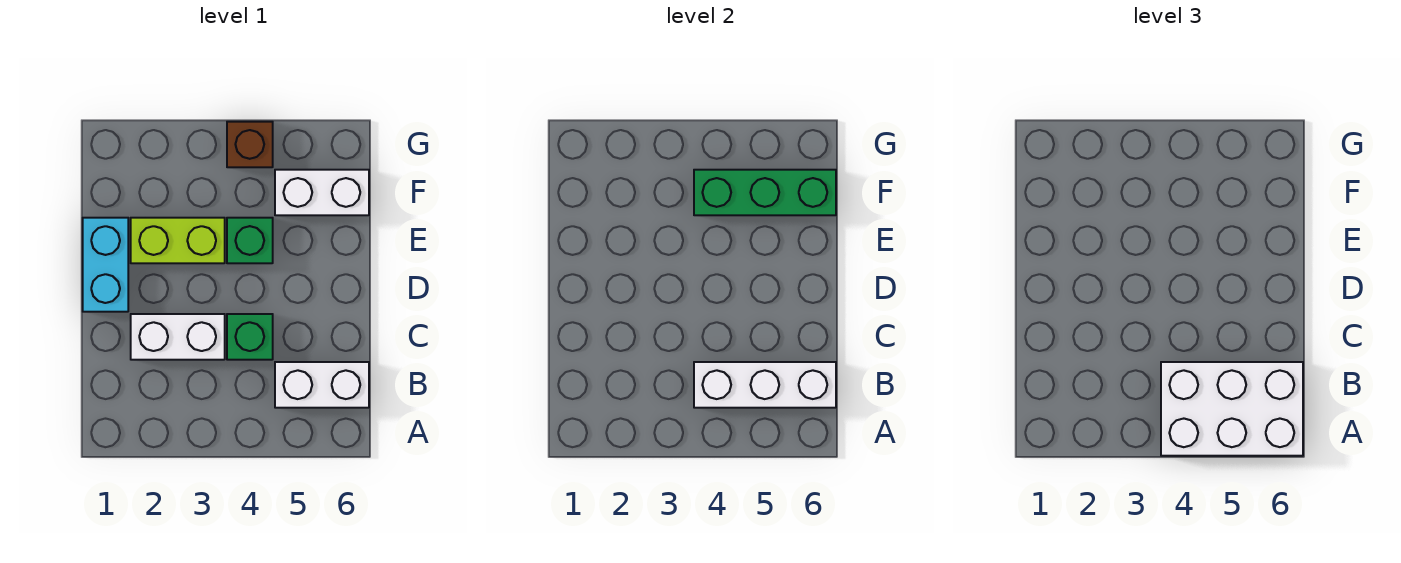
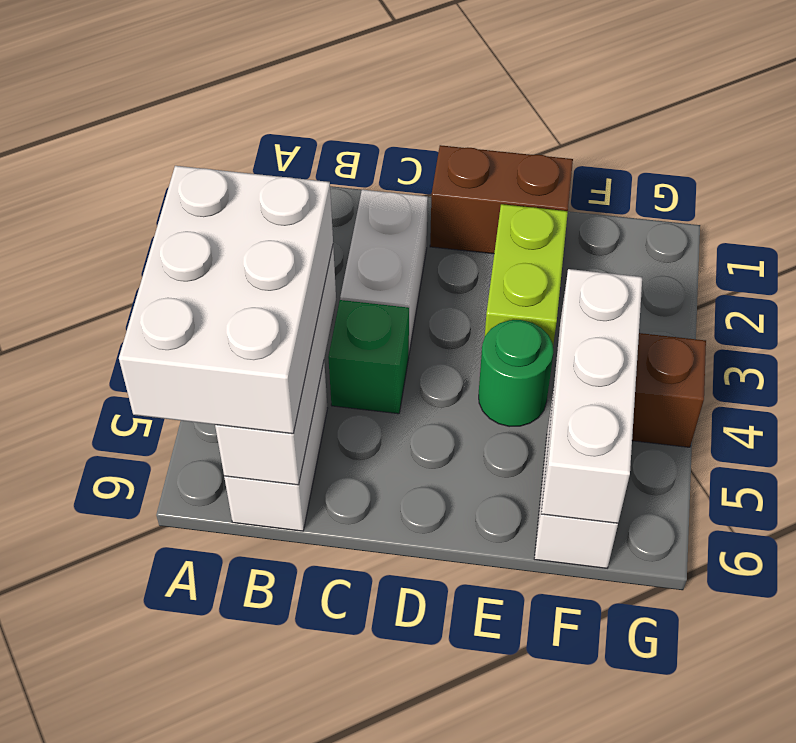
cyan brick D1:E1 level 1 -> brown brick D1:E1 level 1
green brick E4 level 1 -> green round brick E4 level 1
green brick F4:F6 level 2 -> white brick F4:F6 level 2

